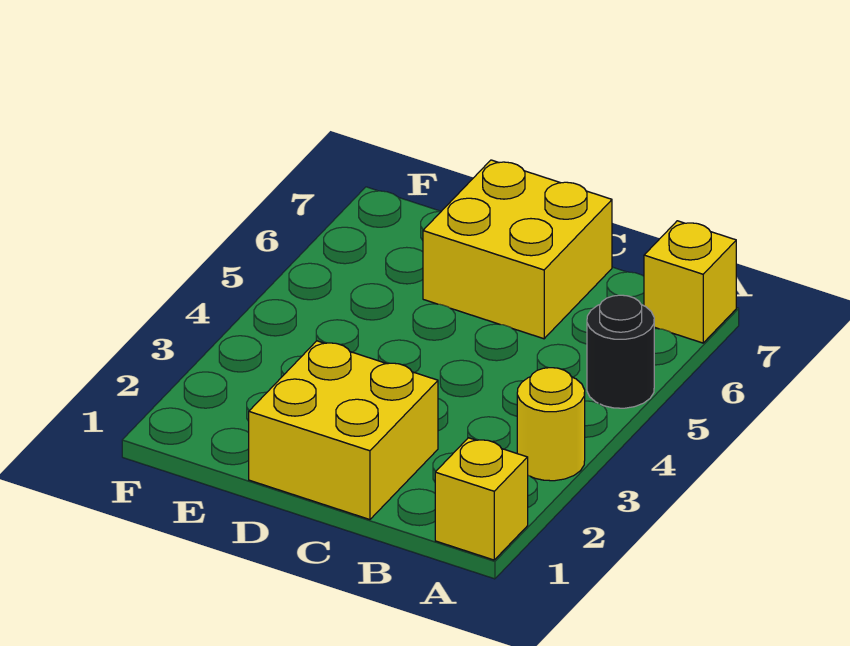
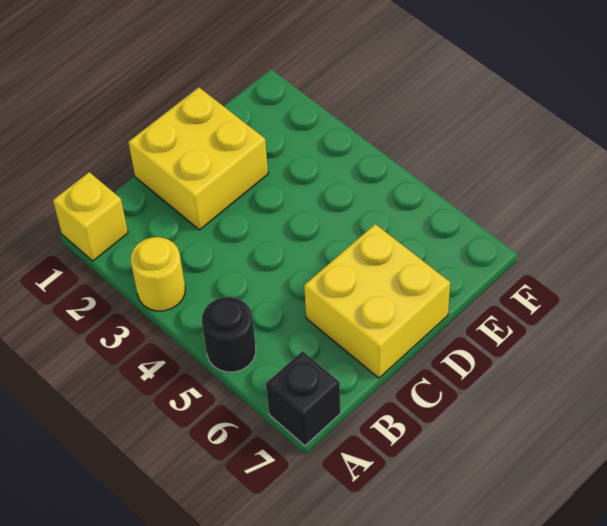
yellow brick A7 level 1 -> black brick A7 level 1

